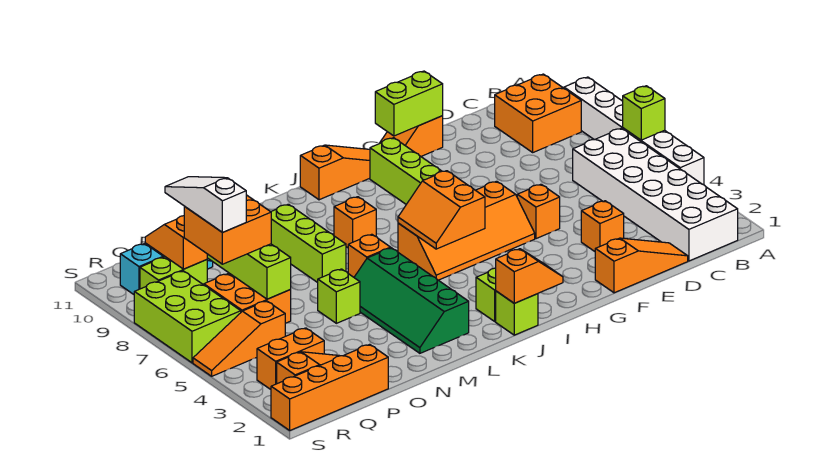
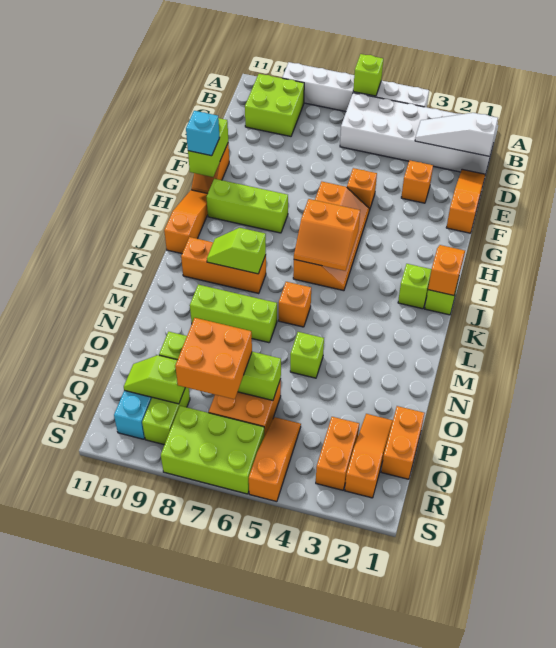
orange brick B9:C10 level 1 -> lime brick B9:C10 level 1
none -> cyan brick G11 level 3
orange brick K8 level 1 -> orange brick K8:K10 level 1
none -> lime slope K8:K9 level 2 top 8
green slope L2:M5 level 1 top L -> none
orange brick P1:S1 level 1 -> orange brick P1:Q1 level 1
orange slope Q5:S5 level 1 top Q -> orange slope Q5:S5 level 1 top S
white slope Q7:Q9 level 4 top 7 -> white slope C1:C3 level 2 top 1
orange slope Q9:Q10 level 2 top 9 -> lime slope Q9:Q10 level 2 top 9

